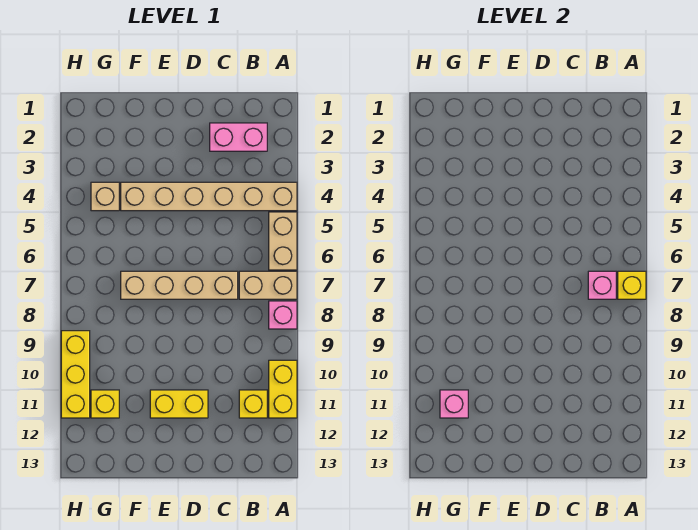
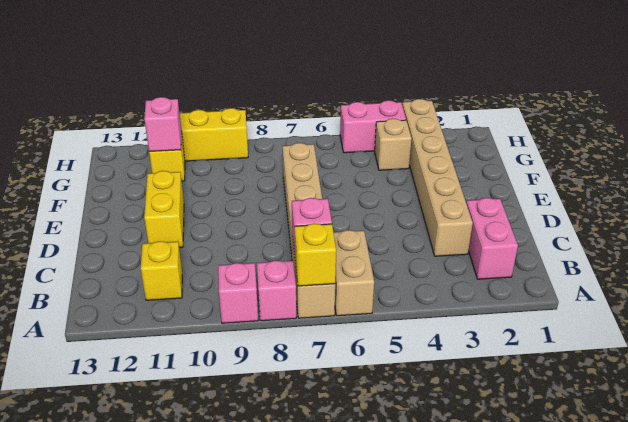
tan brick A4:F4 level 1 -> tan brick C3:H3 level 1
tan brick A5:A6 level 1 -> tan brick A6:B6 level 1
none -> pink brick A9 level 1
yellow brick A10:A11 level 1 -> none
none -> pink brick H4:H5 level 1

